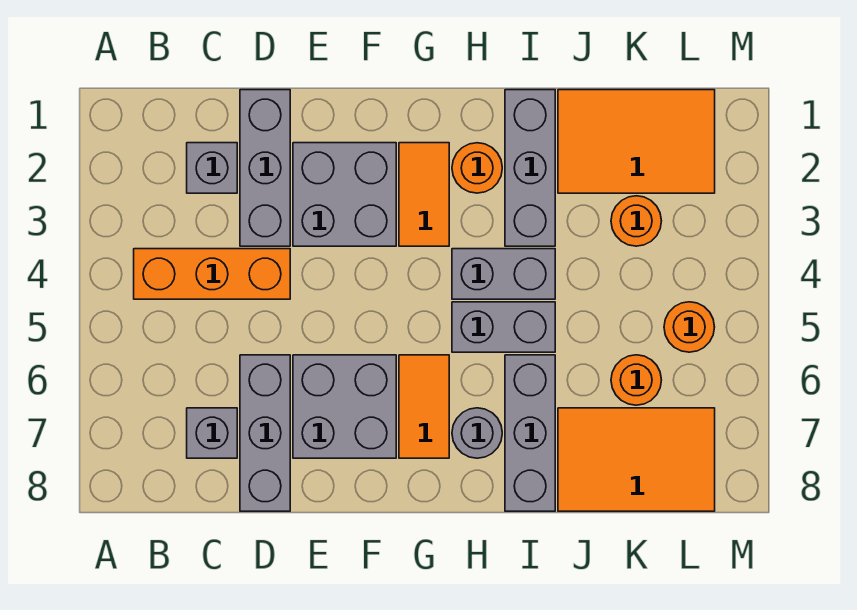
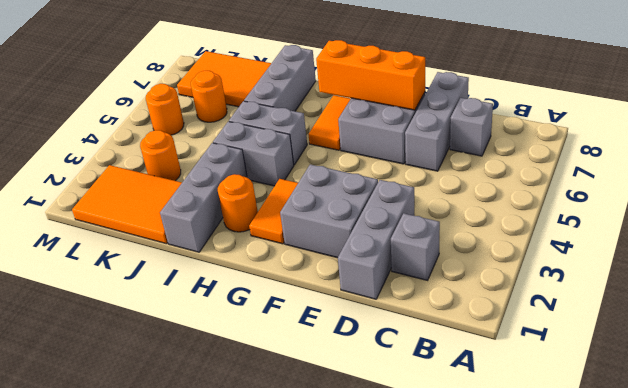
orange brick B4:D4 level 1 -> orange brick E7:G7 level 2
grey round brick H7 level 1 -> none

